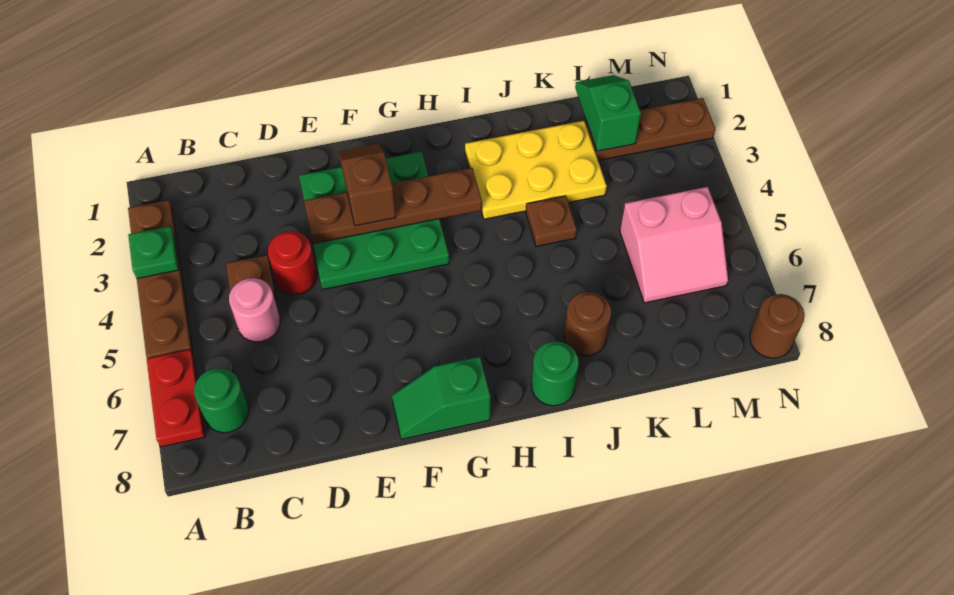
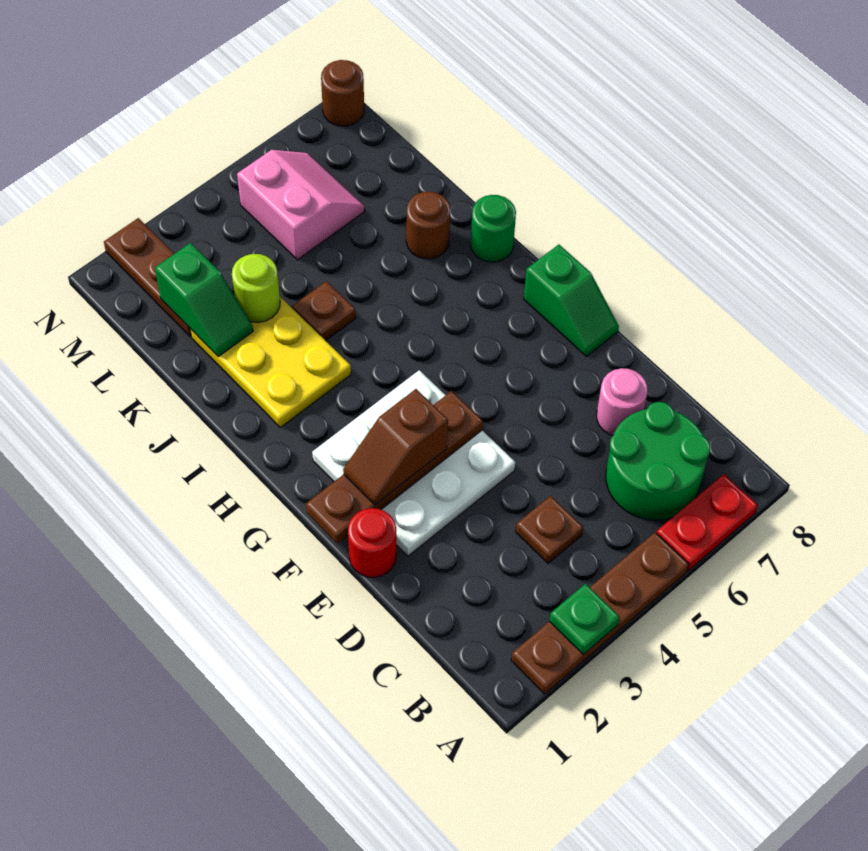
green round brick B7 level 1 -> green round brick B6:C7 level 1
pink round brick C5 level 1 -> pink round brick D7 level 1
red round brick D4 level 1 -> red round brick E1 level 1
green plate E2:G4 level 1 -> white plate E2:G4 level 1
brown plate E3:H3 level 2 -> brown plate F1:F4 level 2
none -> lime round brick K3 level 2
green slope L1:L2 level 2 top 2 -> green slope K2:L2 level 2 top L

